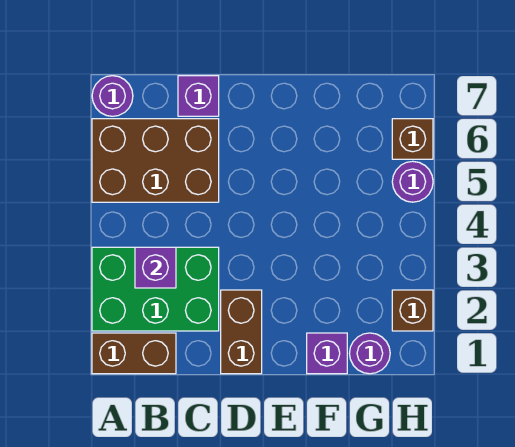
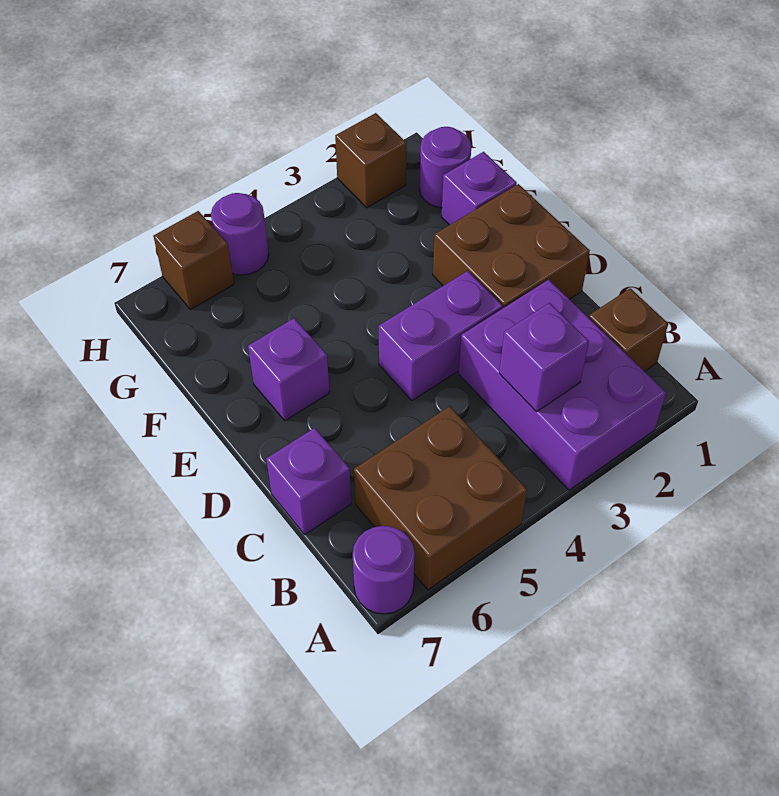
brown brick A1:B1 level 1 -> brown brick B1 level 1
green brick A2:C3 level 1 -> purple brick A2:C3 level 1
brown brick A5:C6 level 1 -> brown brick A5:B6 level 1
brown brick D1:D2 level 1 -> brown brick D1:E2 level 1
none -> purple brick D3:D4 level 1
none -> purple brick E6 level 1

